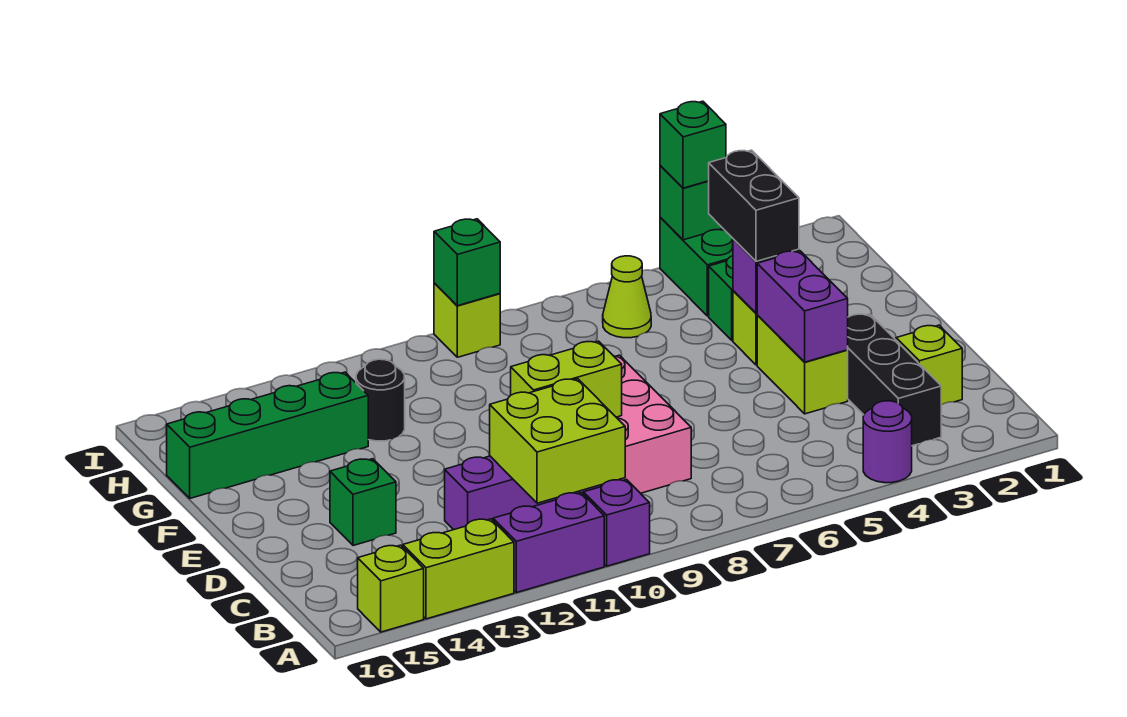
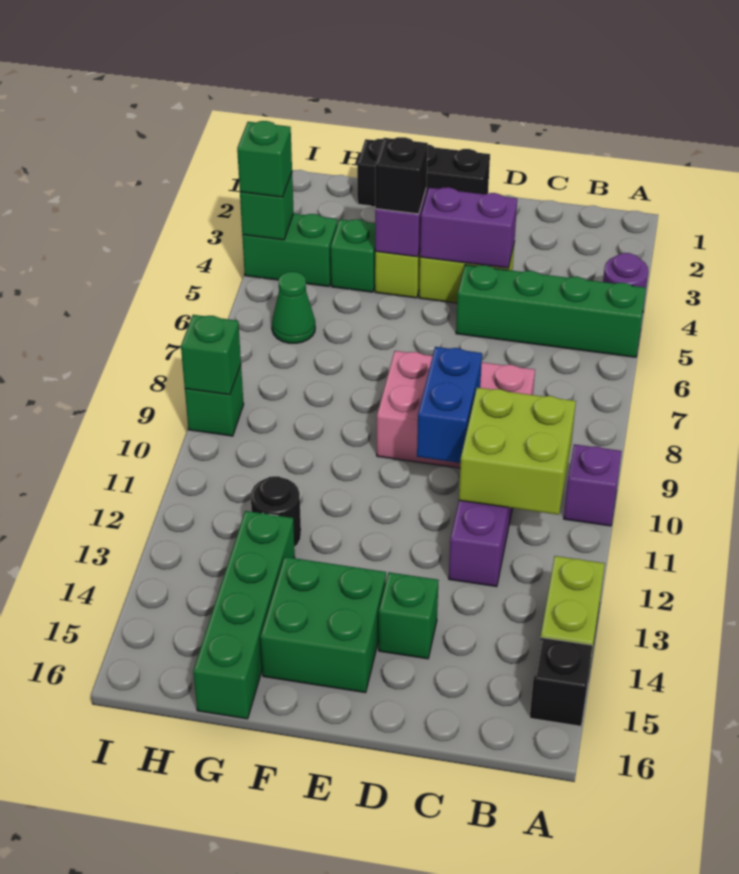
none -> green brick A5:D5 level 1
purple brick A11:A12 level 1 -> none
lime brick A15 level 1 -> black brick A15 level 1
black brick B3:D3 level 1 -> black brick E1:G1 level 1
lime brick C2 level 1 -> none
lime brick D9:D10 level 2 -> blue brick D9:D10 level 2
none -> green brick E14:F15 level 1
black brick F4:G4 level 3 -> black brick F4 level 3
lime cone H6 level 1 -> green cone H6 level 1
lime brick I9 level 1 -> green brick I9 level 1

